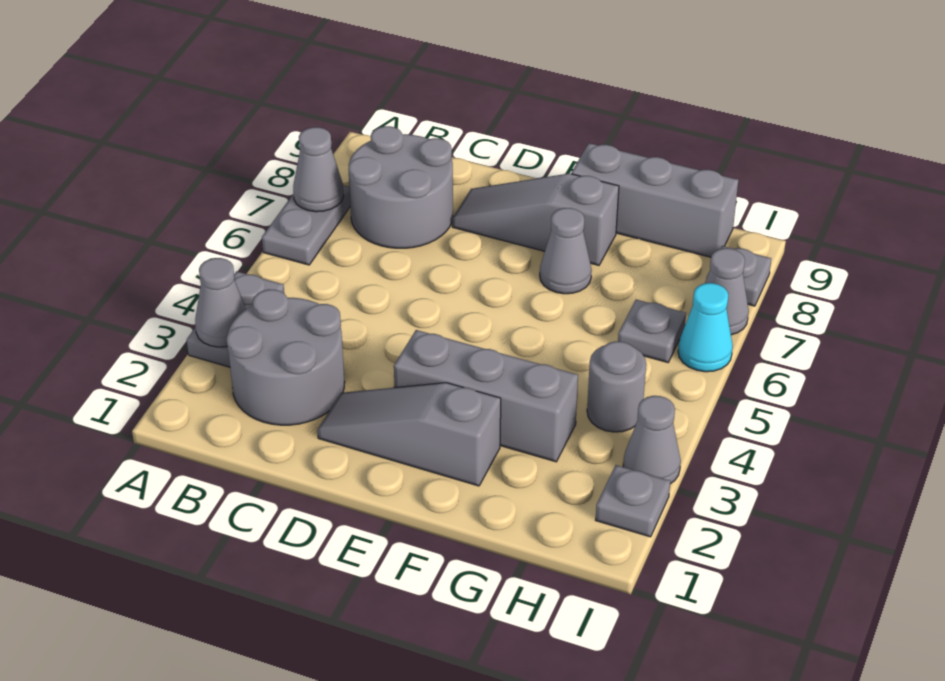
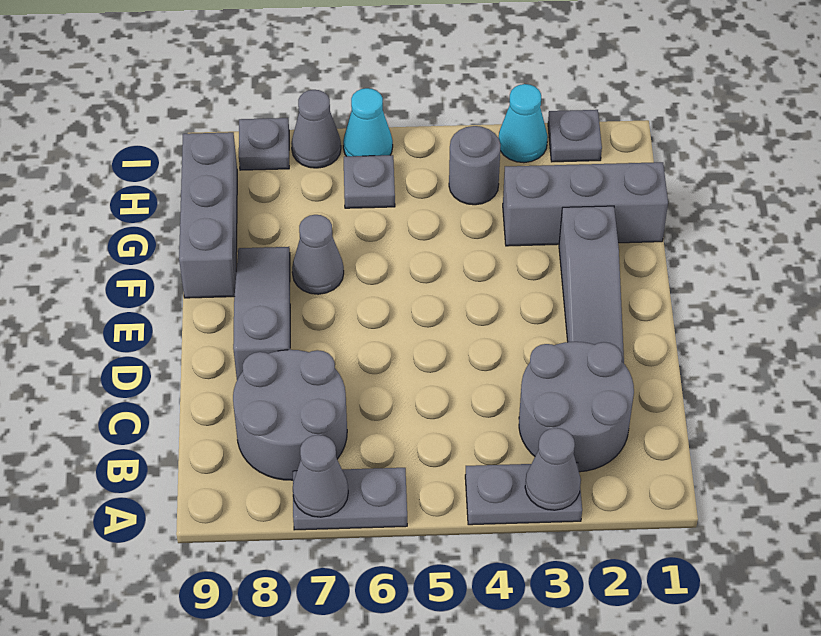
grey slope D8:F8 level 1 top F -> grey slope D8:F8 level 1 top D
grey brick E3:G3 level 1 -> grey brick G1:G3 level 1
grey cone I3 level 1 -> cyan cone I3 level 1

